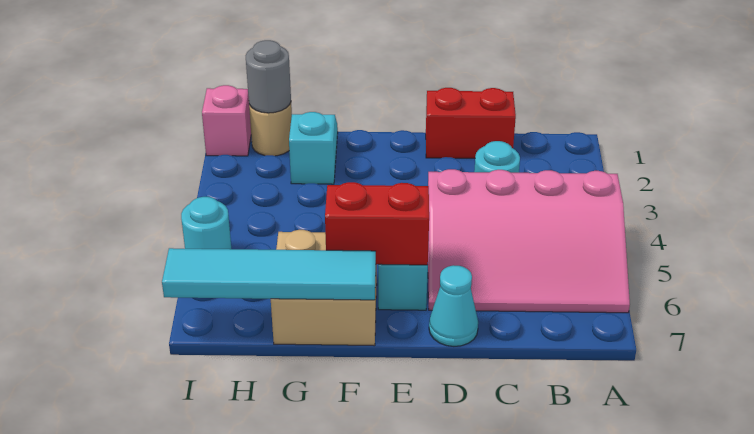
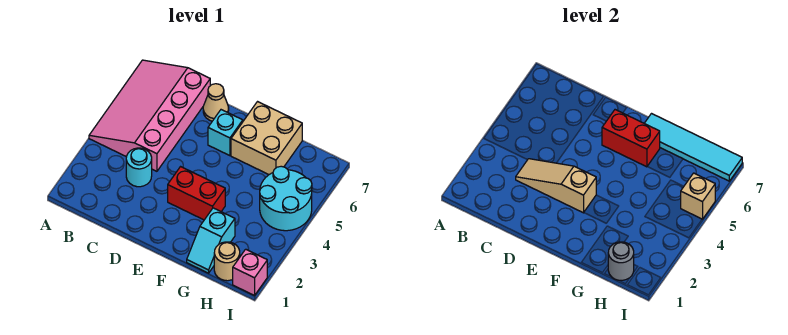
pink slope A4:D6 level 1 top 4 -> pink slope A4:C7 level 1 top C
red brick C1:D1 level 1 -> red brick E3:F3 level 1
none -> tan slope C3:E3 level 2 top E
cyan cone D7 level 1 -> tan cone D7 level 1
cyan round brick I5 level 1 -> cyan round brick H4:I5 level 1
none -> tan brick I5 level 2

